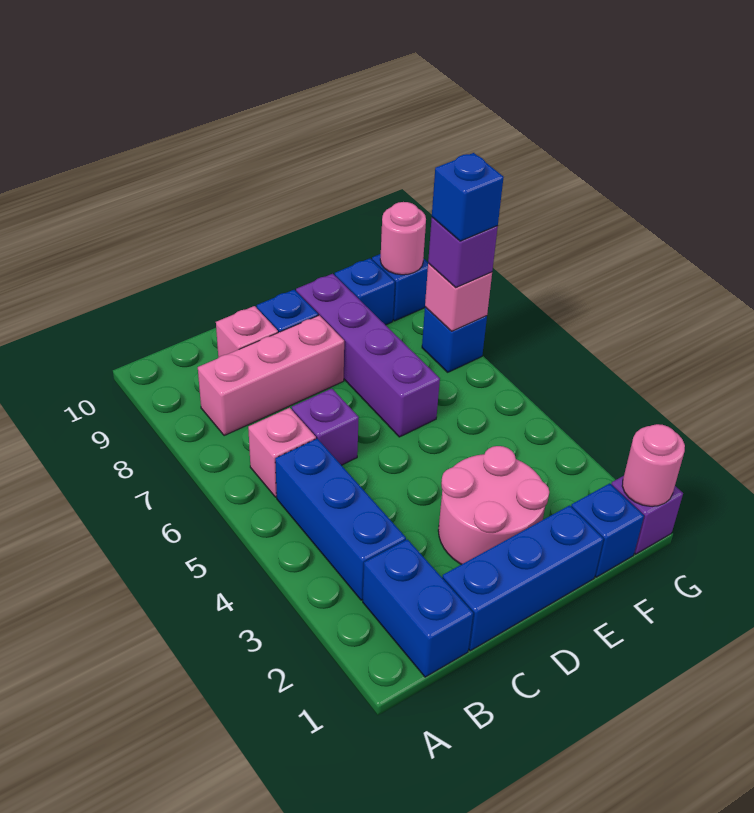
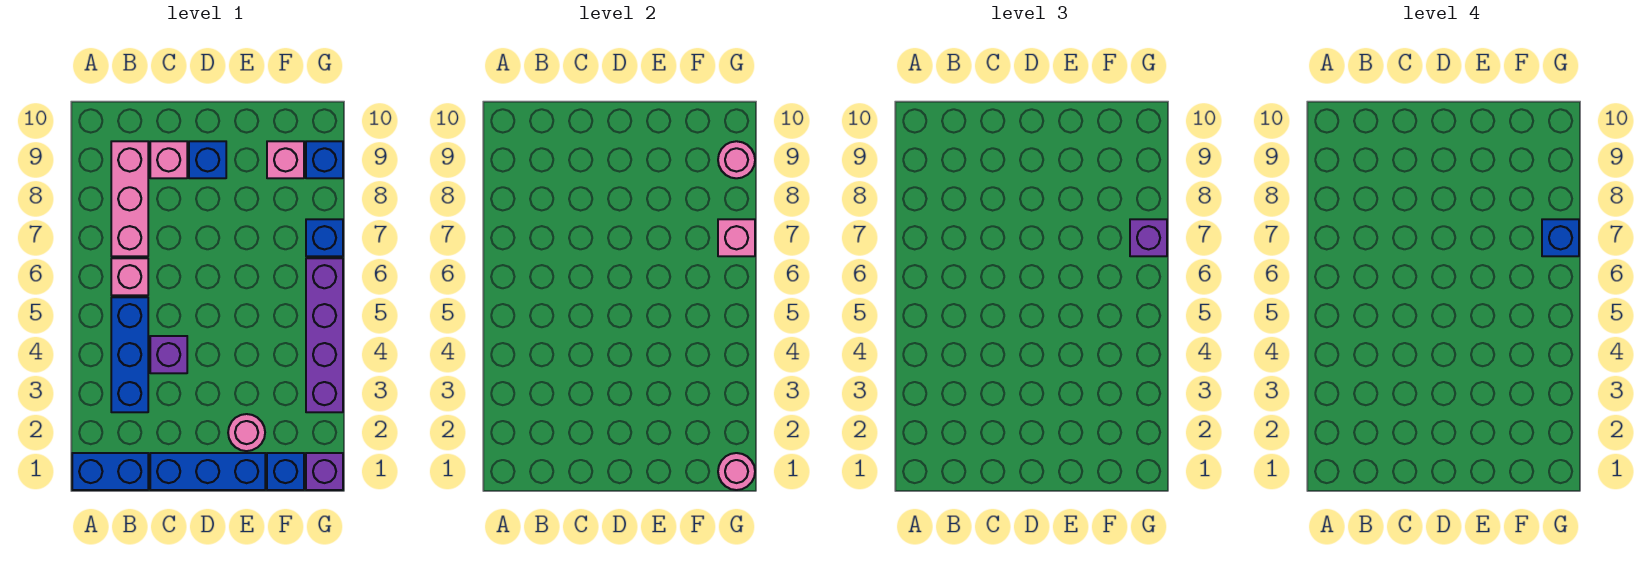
blue brick B1:B2 level 1 -> blue brick A1:B1 level 1
pink brick B8:D8 level 1 -> pink brick B7:B9 level 1
purple brick C6 level 1 -> purple brick C4 level 1
pink round brick D2:E3 level 1 -> pink round brick E2 level 1
purple brick E6:E9 level 1 -> purple brick G3:G6 level 1
blue brick F9 level 1 -> pink brick F9 level 1

